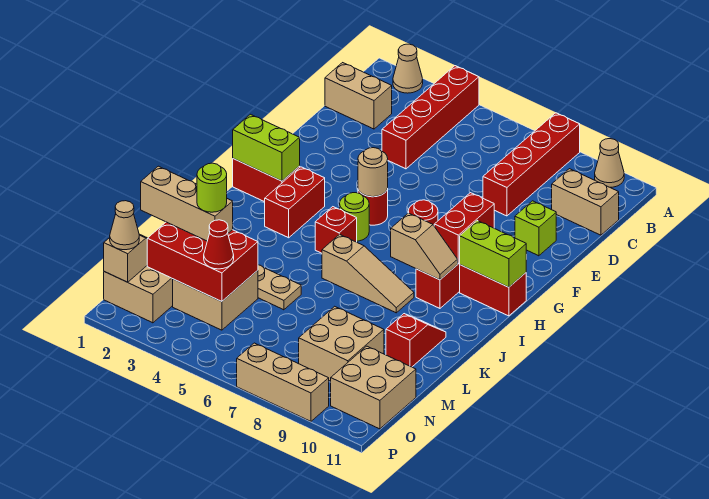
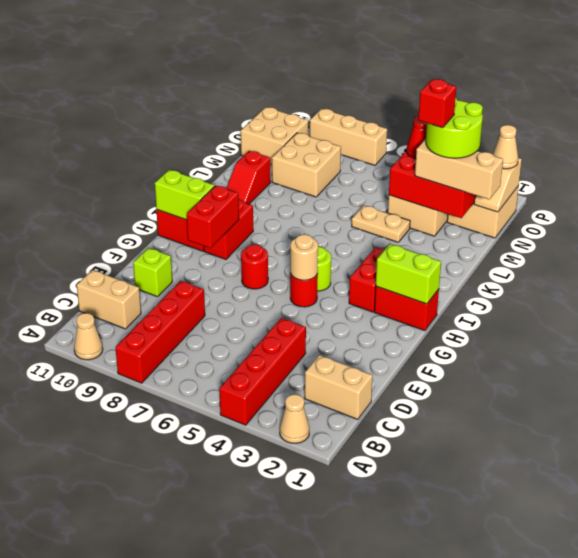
red brick I5 level 1 -> red brick M3 level 5
tan slope I8:I9 level 2 top 8 -> none
tan slope J6:J8 level 1 top 6 -> none
lime round brick M3 level 4 -> lime round brick M2:N3 level 4

